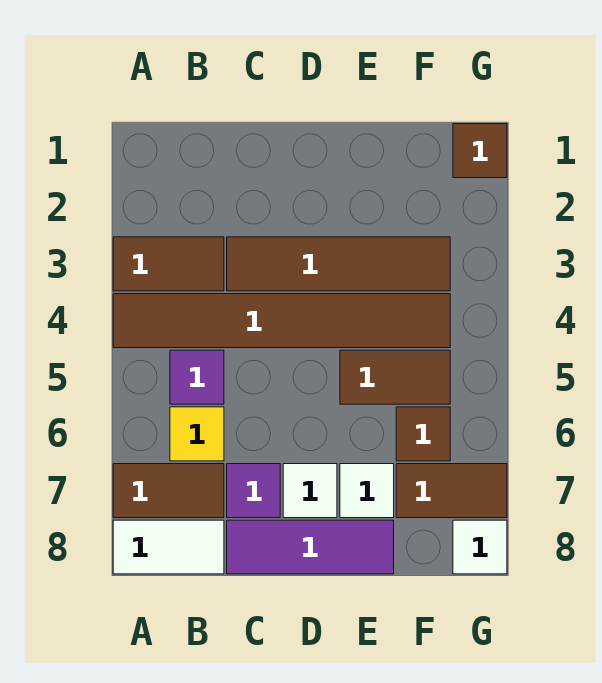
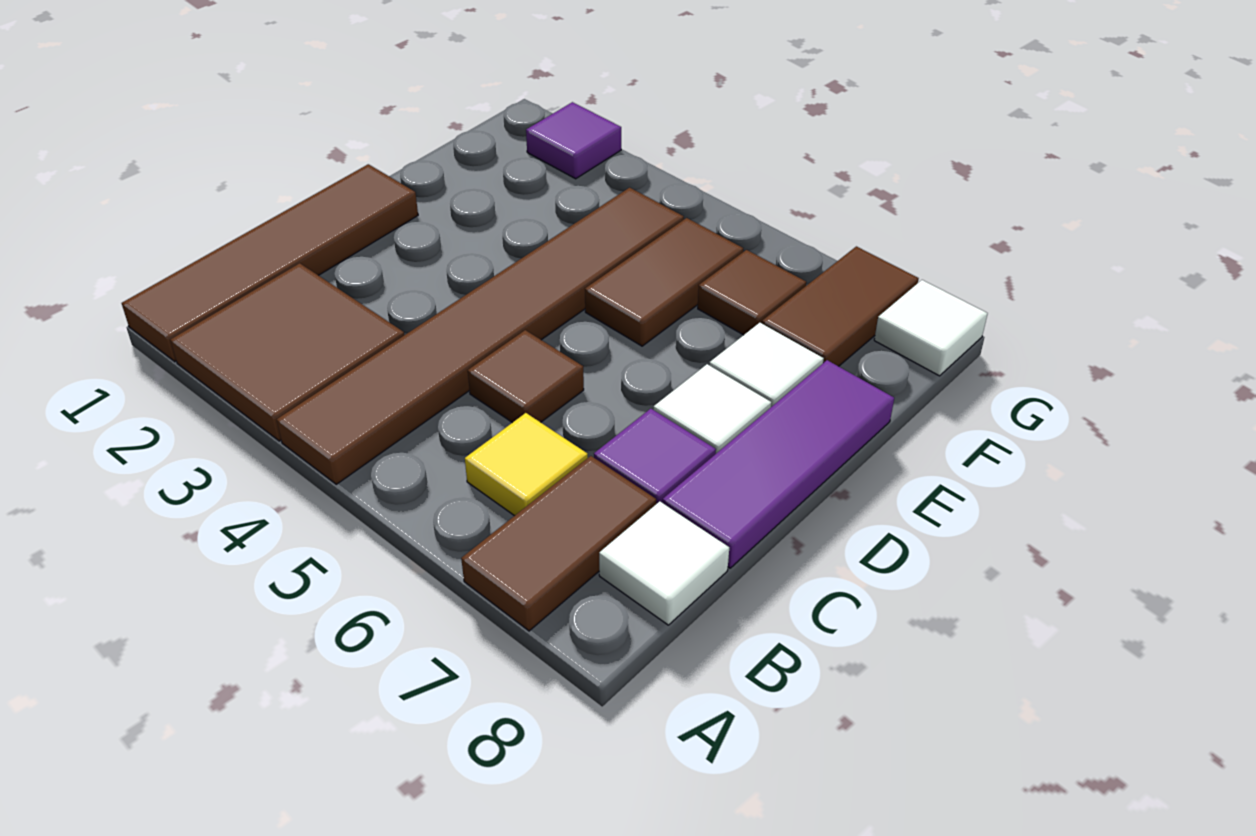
brown tile A3:B3 level 1 -> brown tile A2:B3 level 1
white tile A8:B8 level 1 -> white tile B8 level 1
purple tile B5 level 1 -> purple tile G2 level 1
brown tile C3:F3 level 1 -> brown tile A1:D1 level 1
brown tile G1 level 1 -> brown tile C5 level 1

